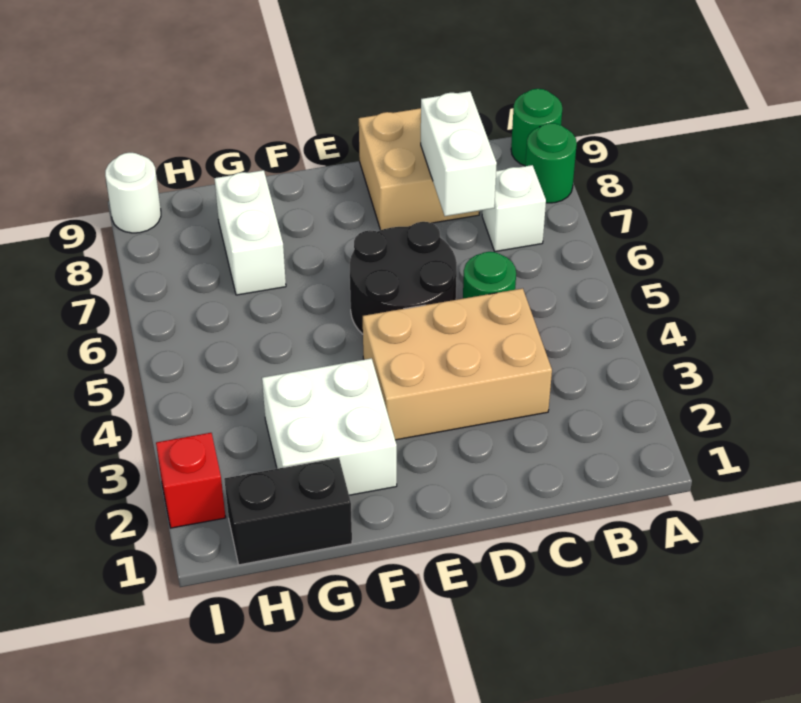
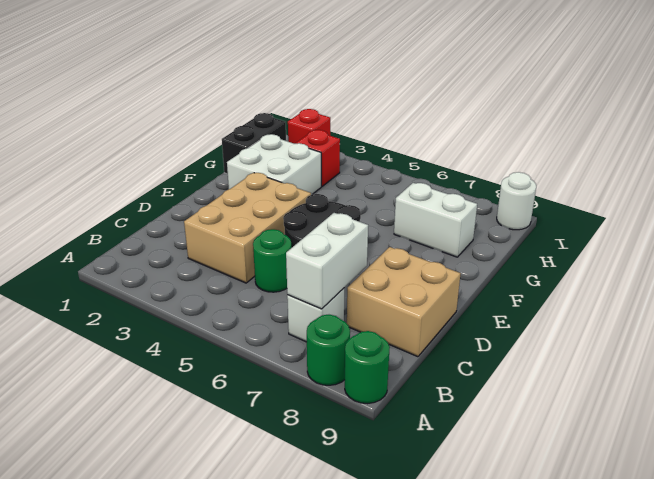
white brick C7:C8 level 2 -> white brick B7:C7 level 2
none -> red brick H3 level 1

